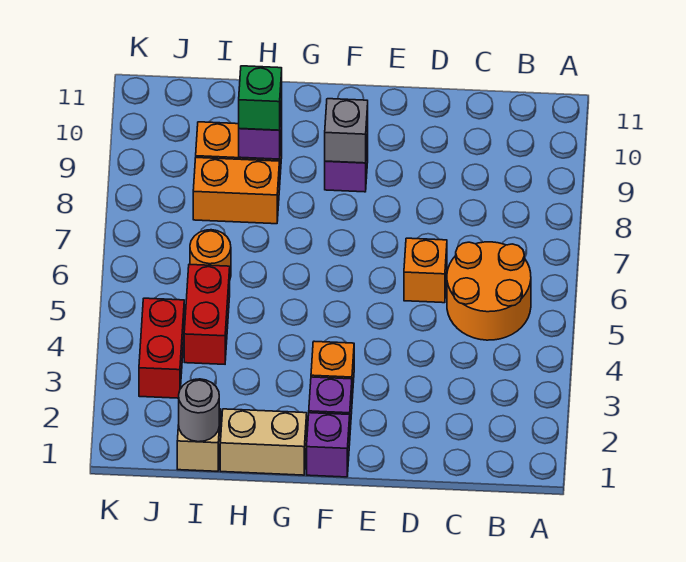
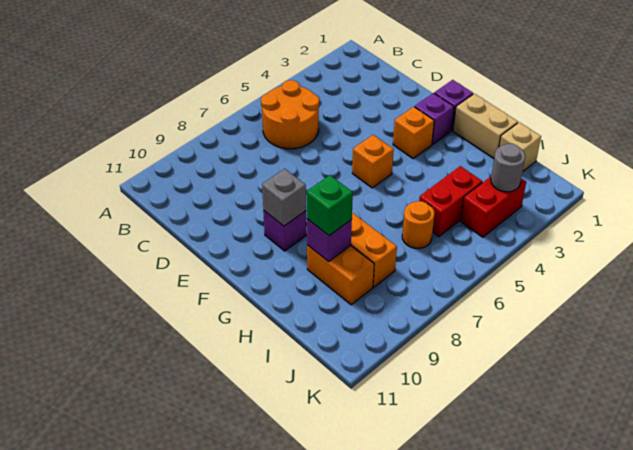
orange brick D6 level 1 -> orange brick F5 level 1
grey round brick I1 level 2 -> grey round brick J3 level 2

